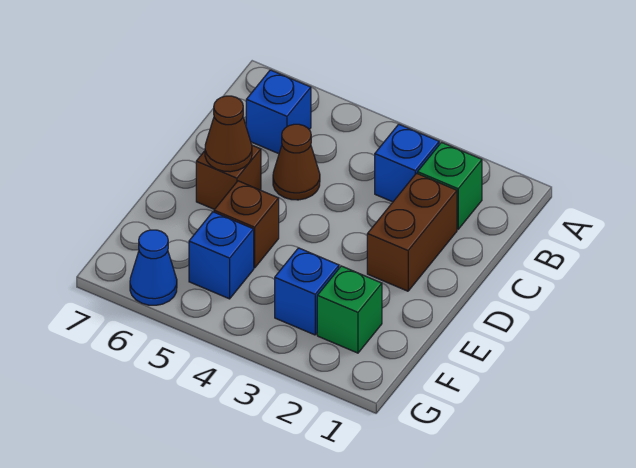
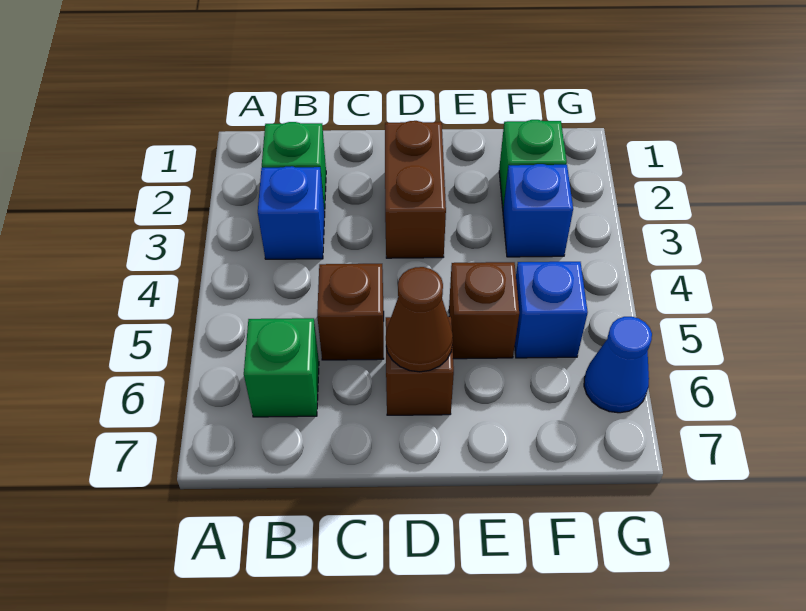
blue brick B6 level 1 -> green brick B6 level 1
brown brick C2:D2 level 1 -> brown brick D2:D3 level 1
brown cone C5 level 1 -> brown brick C5 level 1

